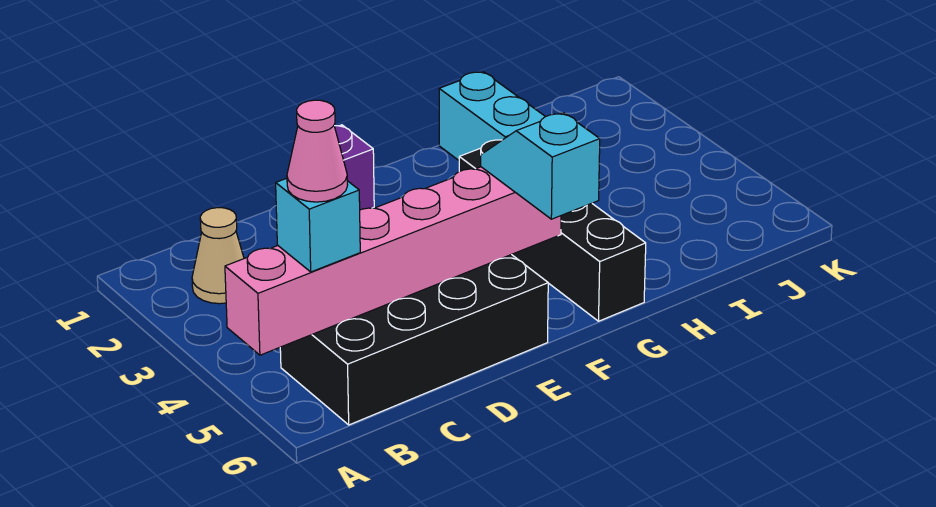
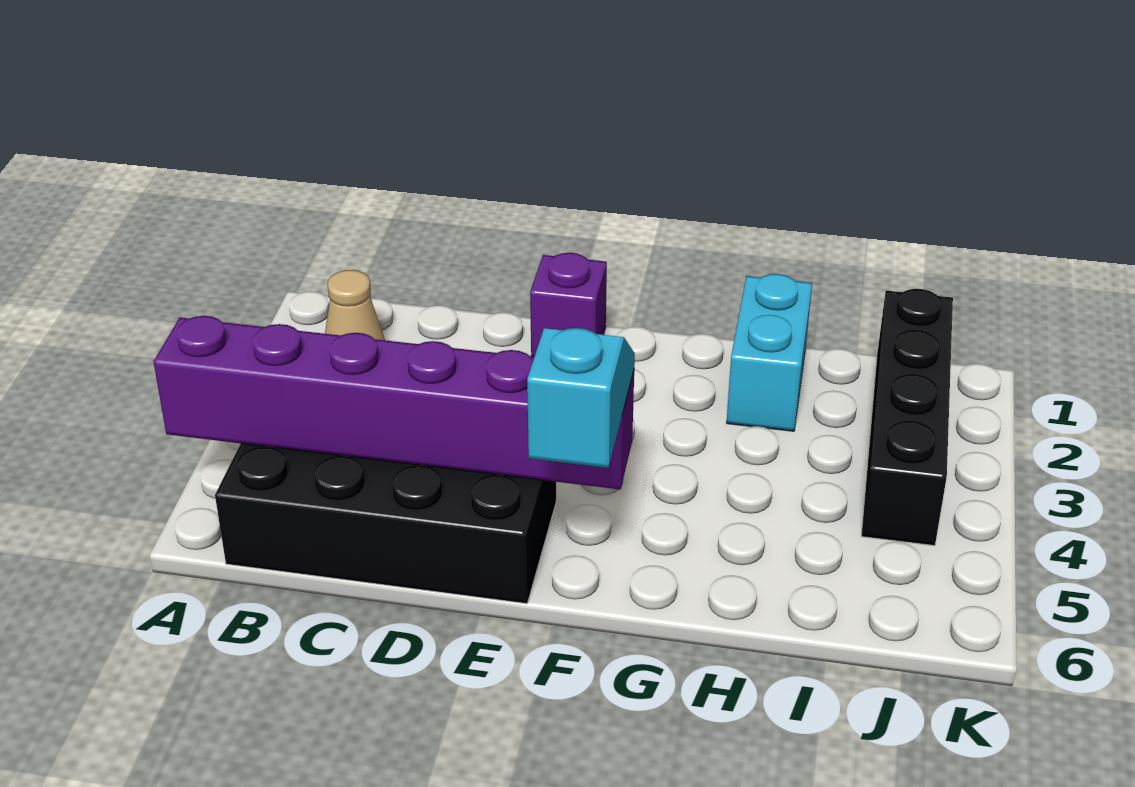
pink brick A5:F5 level 2 -> purple brick A5:F5 level 2
cyan brick B5 level 3 -> none
pink cone B5 level 4 -> none
black brick G3:G6 level 1 -> black brick J1:J4 level 1

